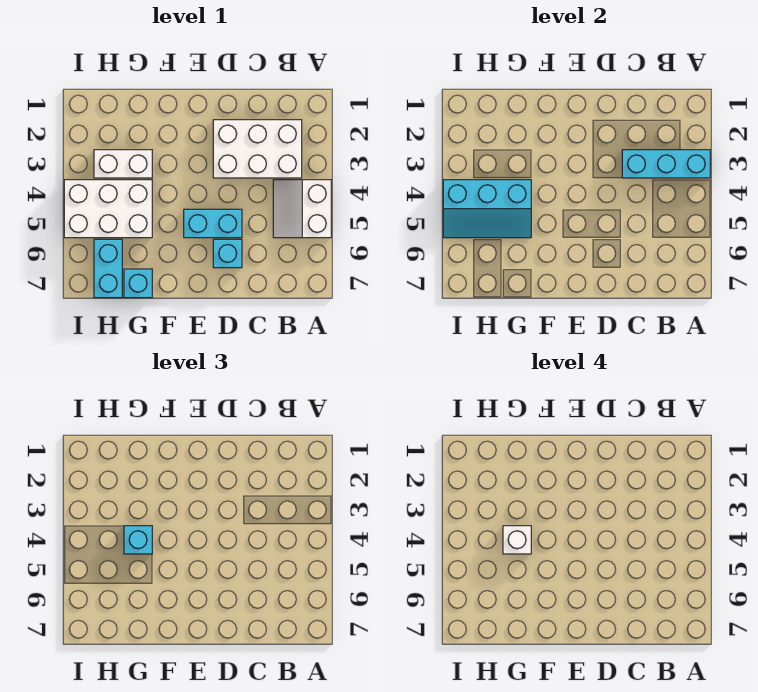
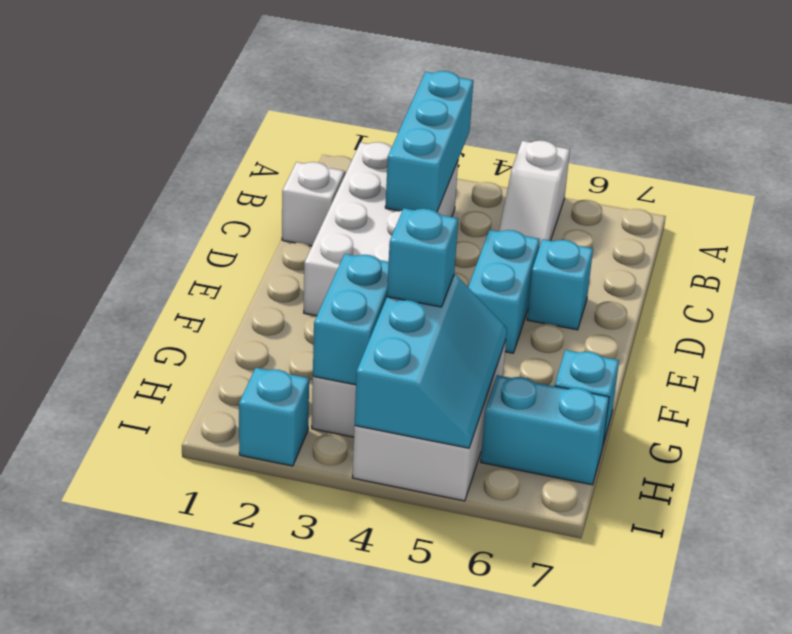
white slope A4:B5 level 1 top A -> white slope A5:B5 level 1 top A
white brick B2:D3 level 1 -> white brick B2:E3 level 1
none -> cyan brick G3:H3 level 2
white brick G4 level 4 -> white brick C1 level 1
none -> cyan brick I2 level 1

